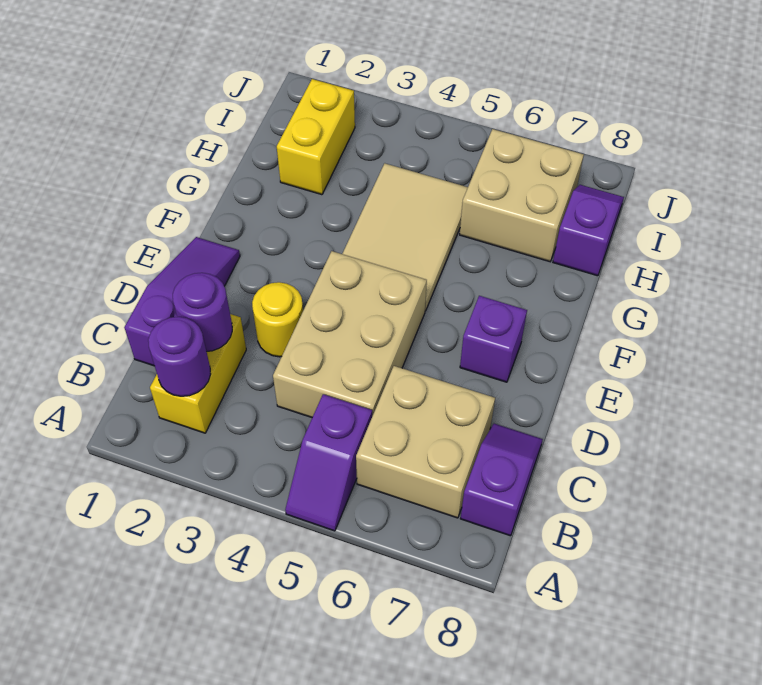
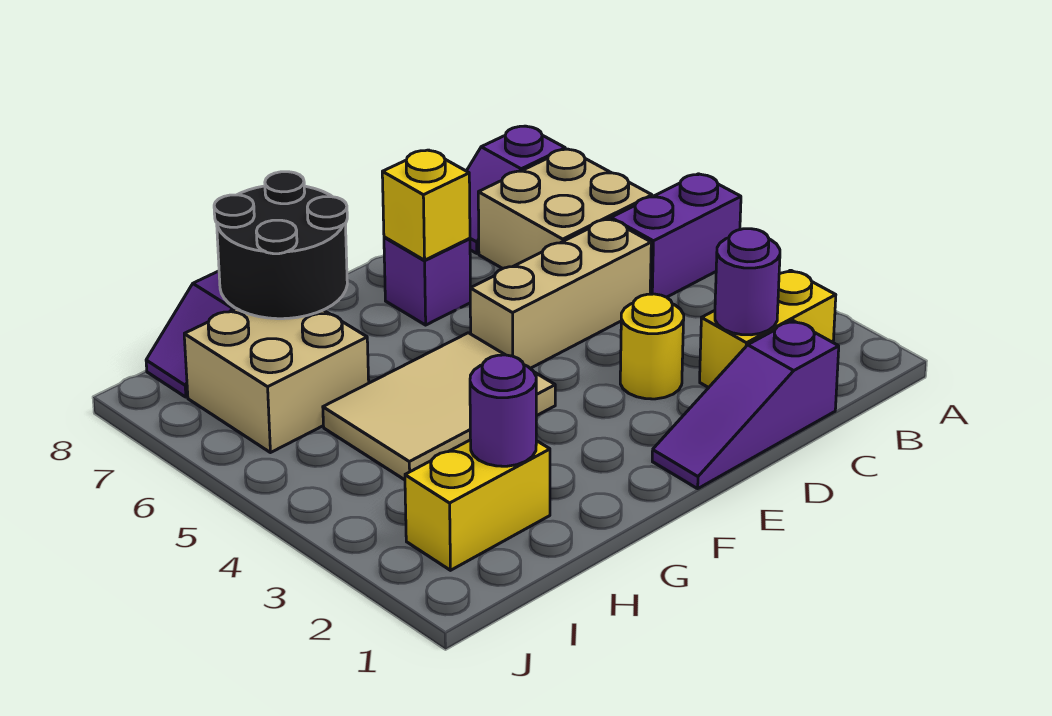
purple slope A5:B5 level 1 top B -> purple brick A5:B5 level 1
purple round brick B2 level 2 -> purple round brick H2 level 2
tan brick C4:E5 level 1 -> tan brick C5:E5 level 1
none -> yellow brick E7 level 2
none -> black round brick G7:H8 level 2

